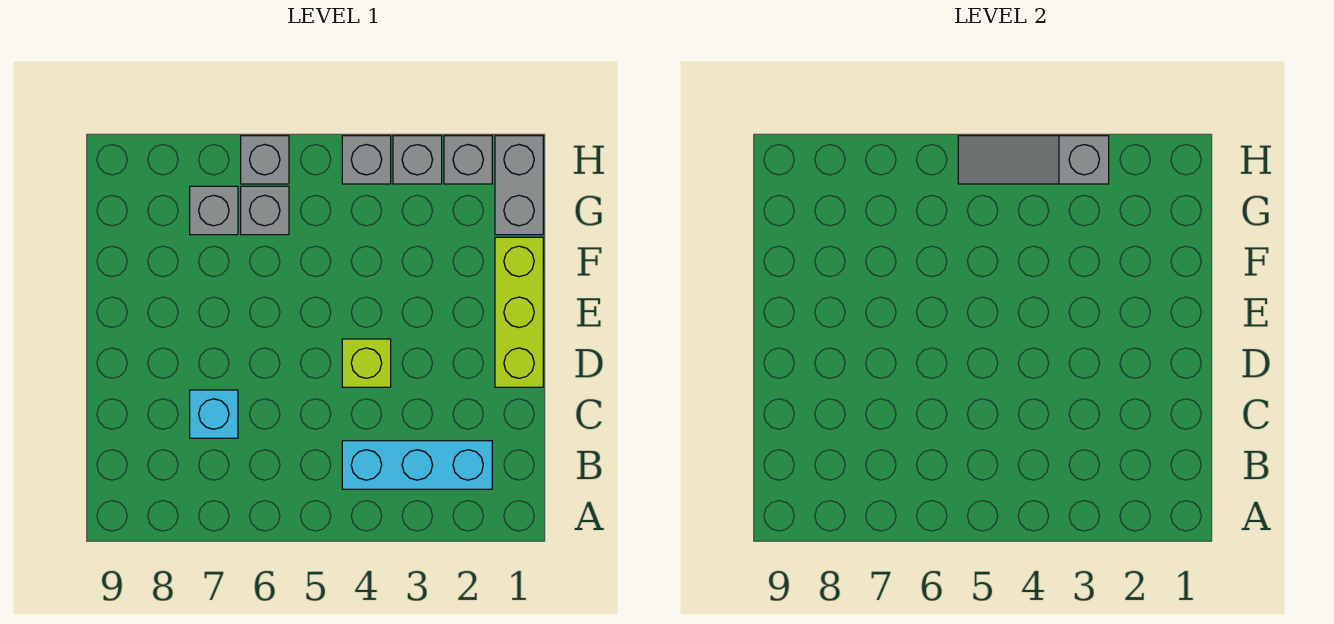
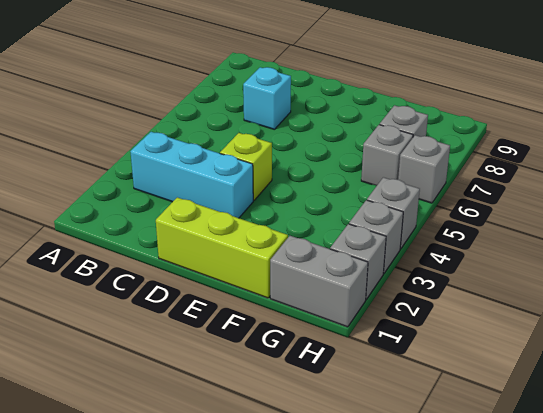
cyan brick B2:B4 level 1 -> cyan brick B3:D3 level 1
grey slope H3:H5 level 2 top 3 -> none

